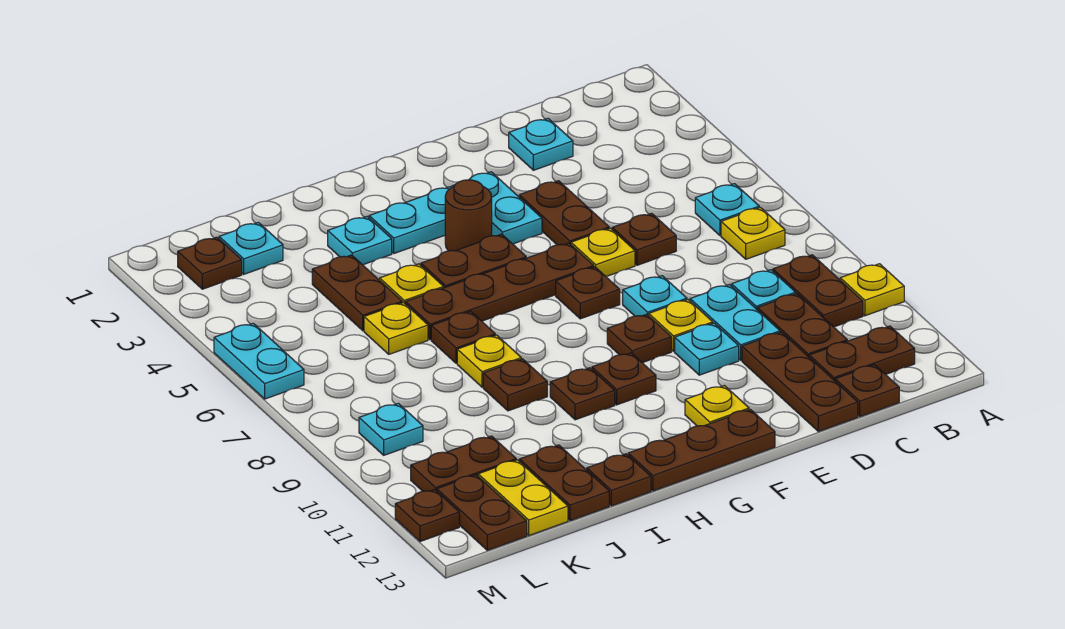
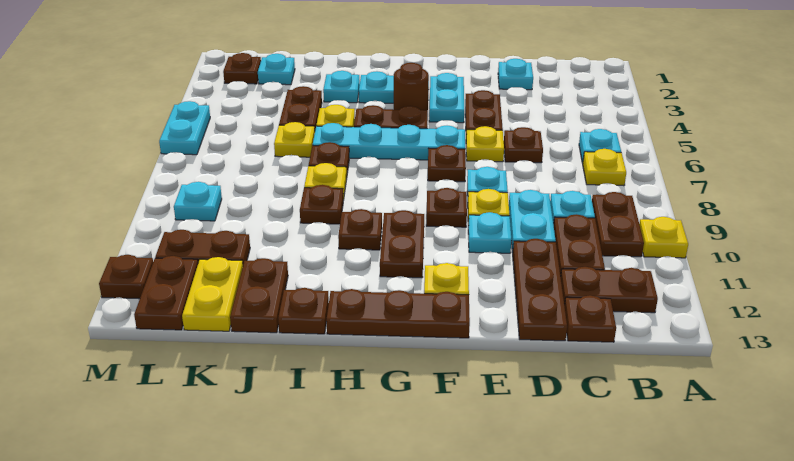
brown plate F6:I6 level 1 -> cyan plate F6:I6 level 1
brown plate G10 level 1 -> brown plate G10:G11 level 1

